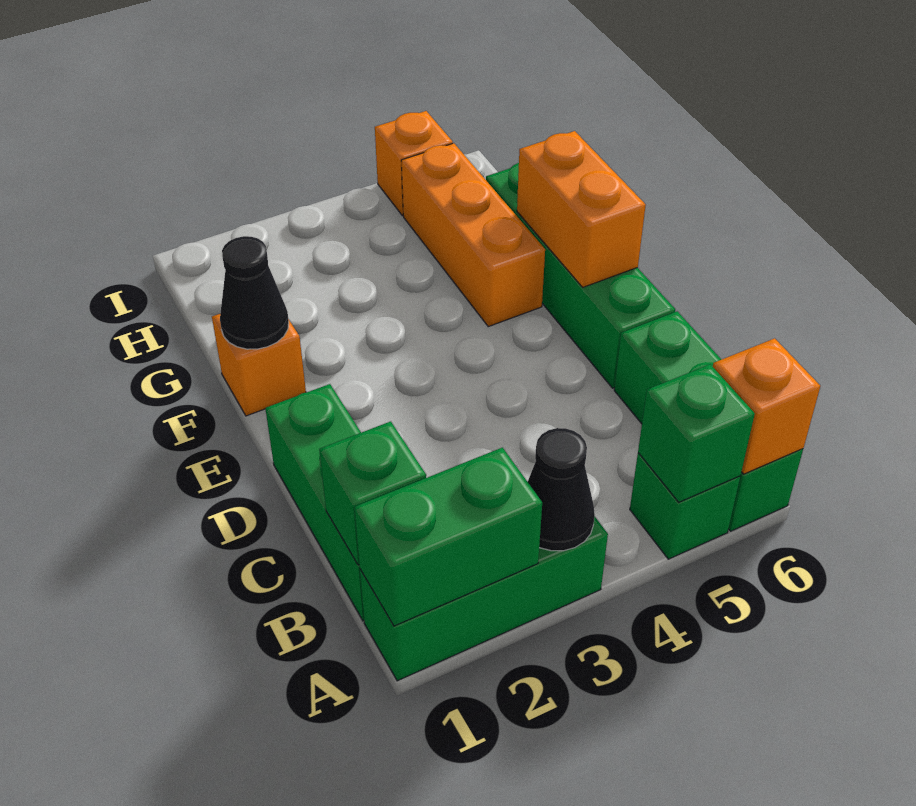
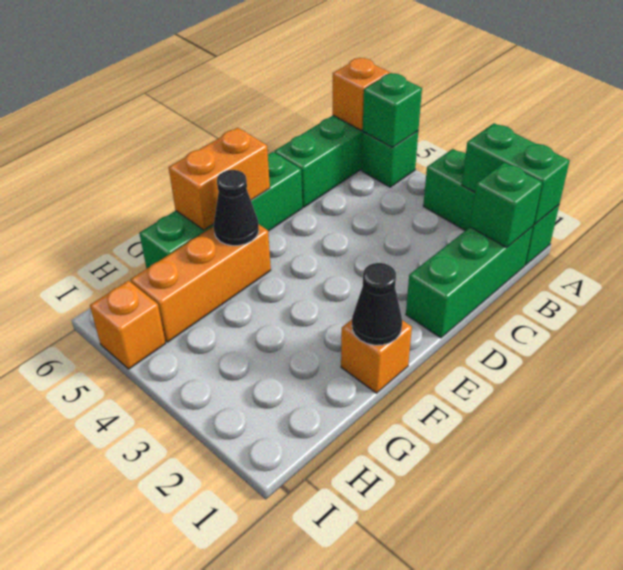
black cone A3 level 2 -> black cone F5 level 2

